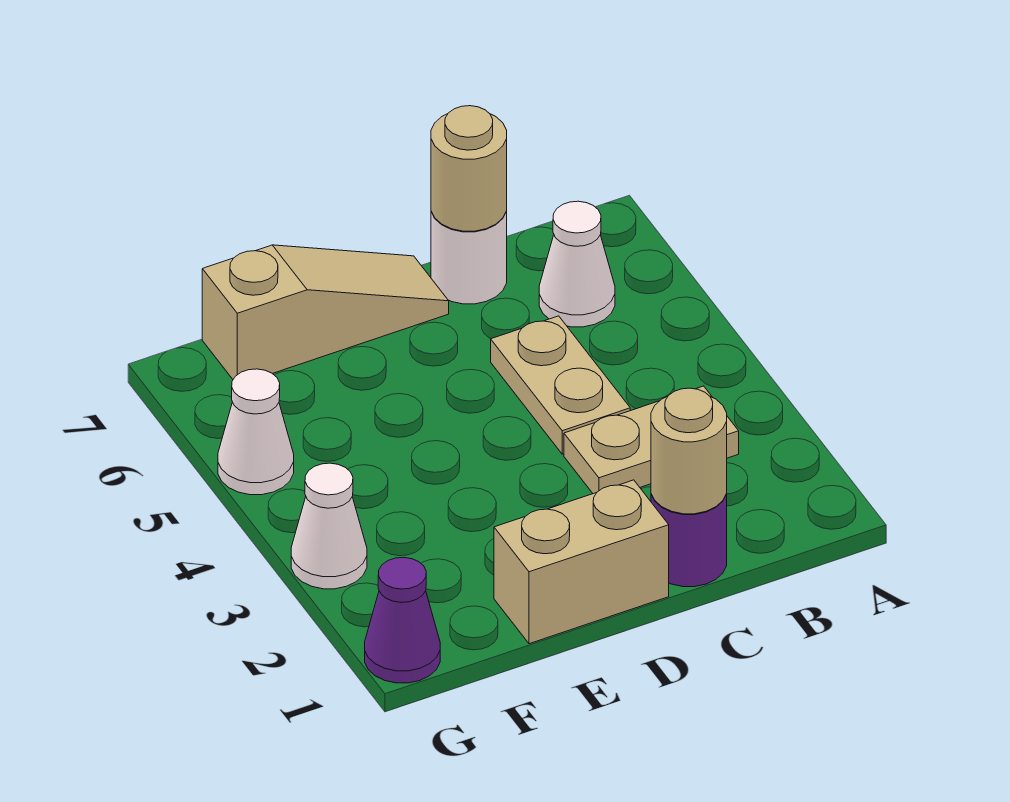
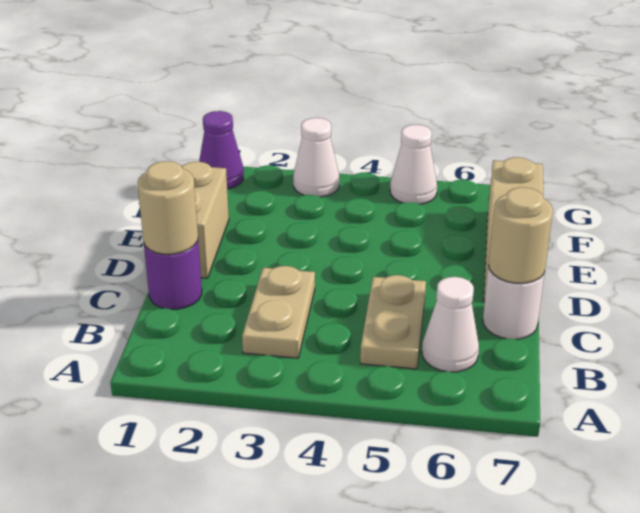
tan plate C4:C5 level 1 -> tan plate B5:C5 level 1

